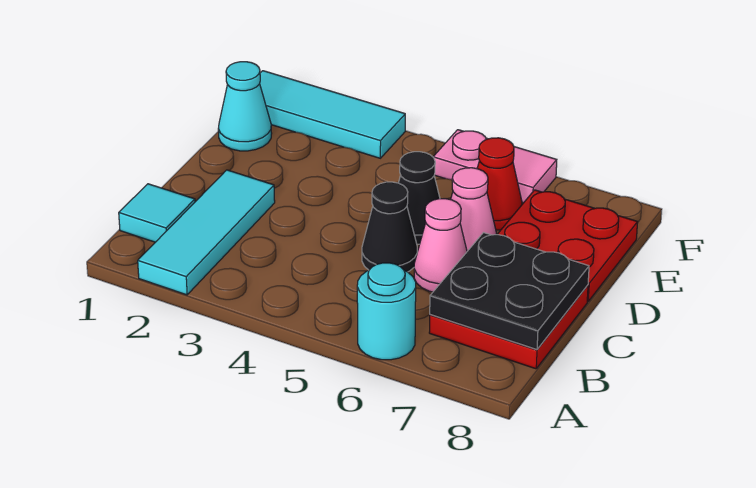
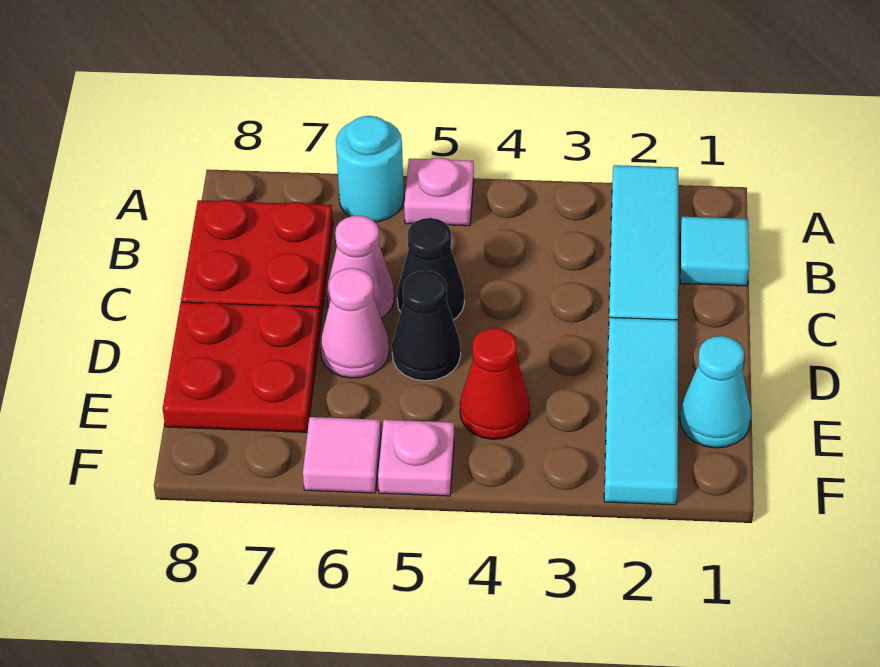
none -> pink plate A5 level 1
black plate B7:C8 level 2 -> none
red cone E6 level 1 -> red cone E4 level 1
cyan tile F1:F3 level 1 -> cyan tile D2:F2 level 1

